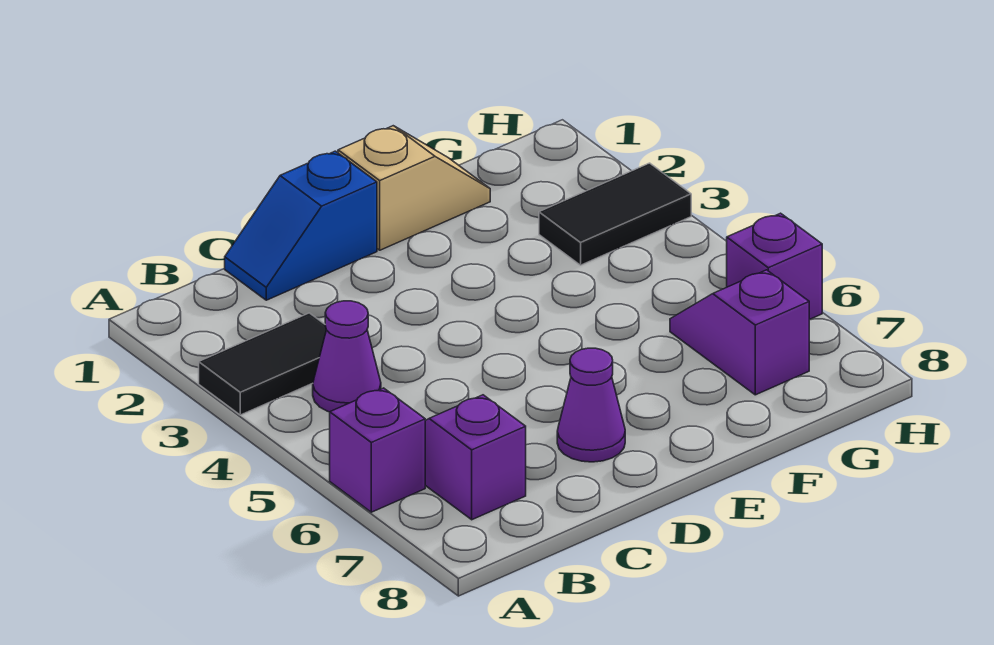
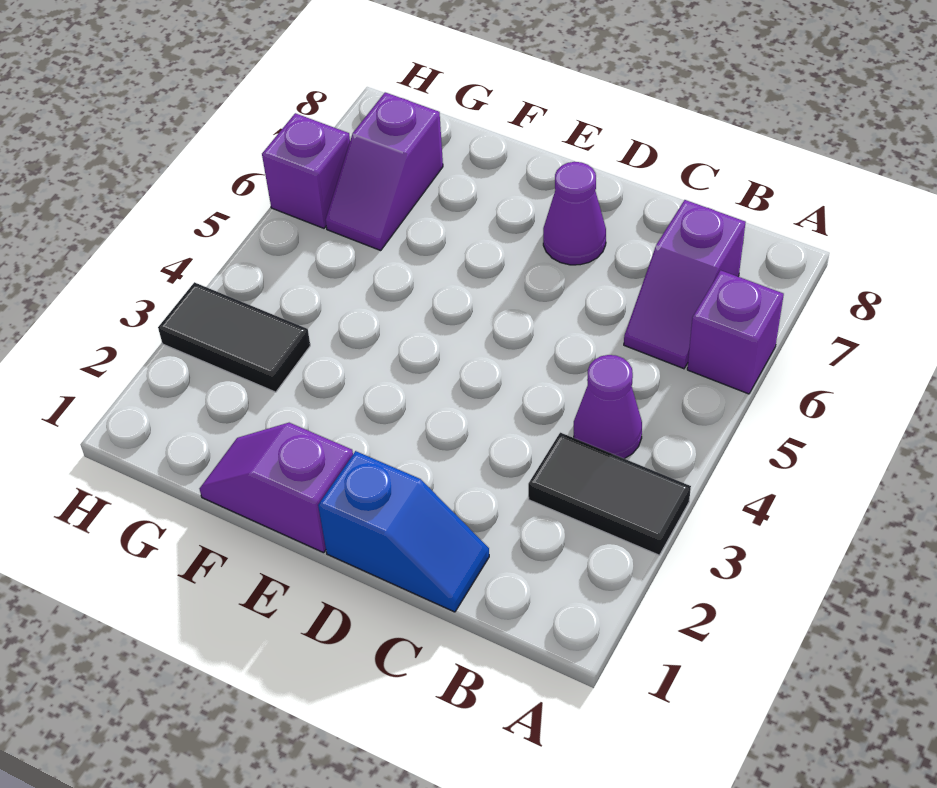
tan slope E1:F1 level 1 top E -> purple slope E1:F1 level 1 top E

